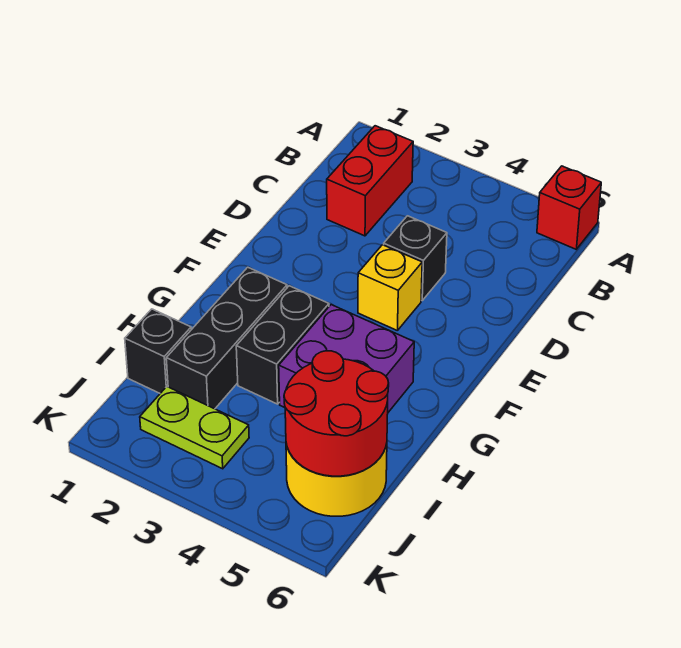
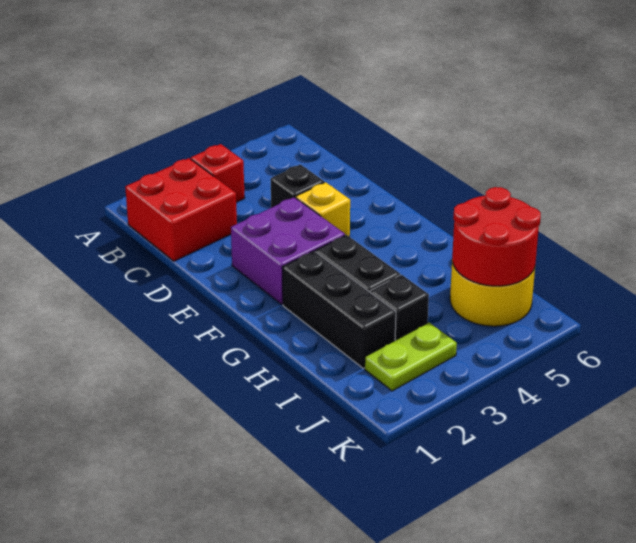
red brick A6 level 1 -> red brick B3 level 1
red brick B2:C2 level 1 -> red brick B1:C2 level 1
purple brick G4:H5 level 1 -> purple brick E2:F3 level 1
black brick I1 level 1 -> black brick I3 level 1

